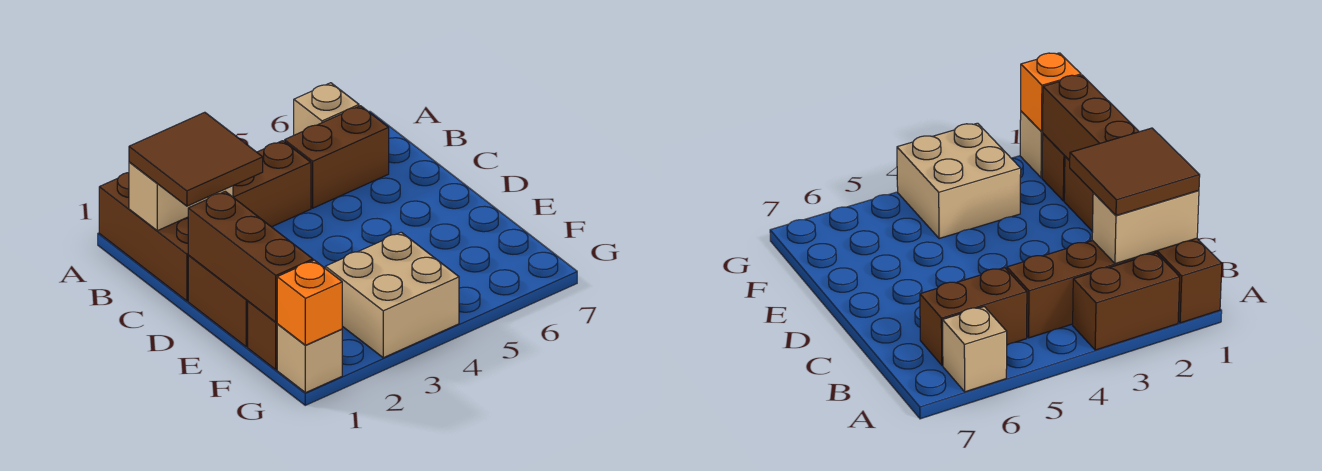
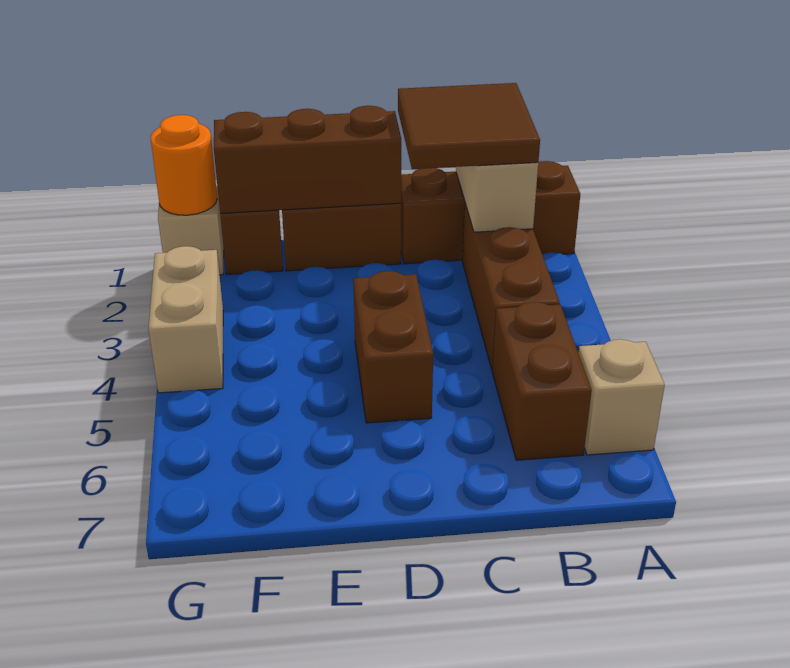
brown brick A2:A3 level 1 -> brown brick D4:D5 level 1
tan brick F3:G4 level 1 -> tan brick G3:G4 level 1
orange brick G1 level 2 -> orange round brick G1 level 2

